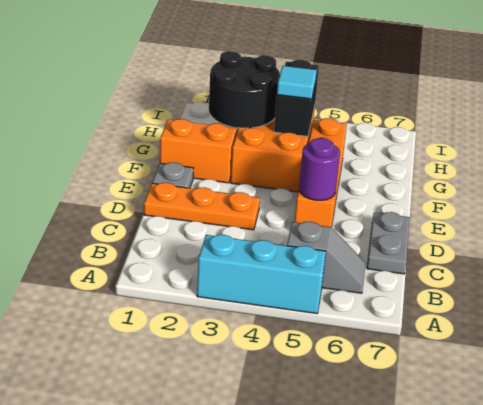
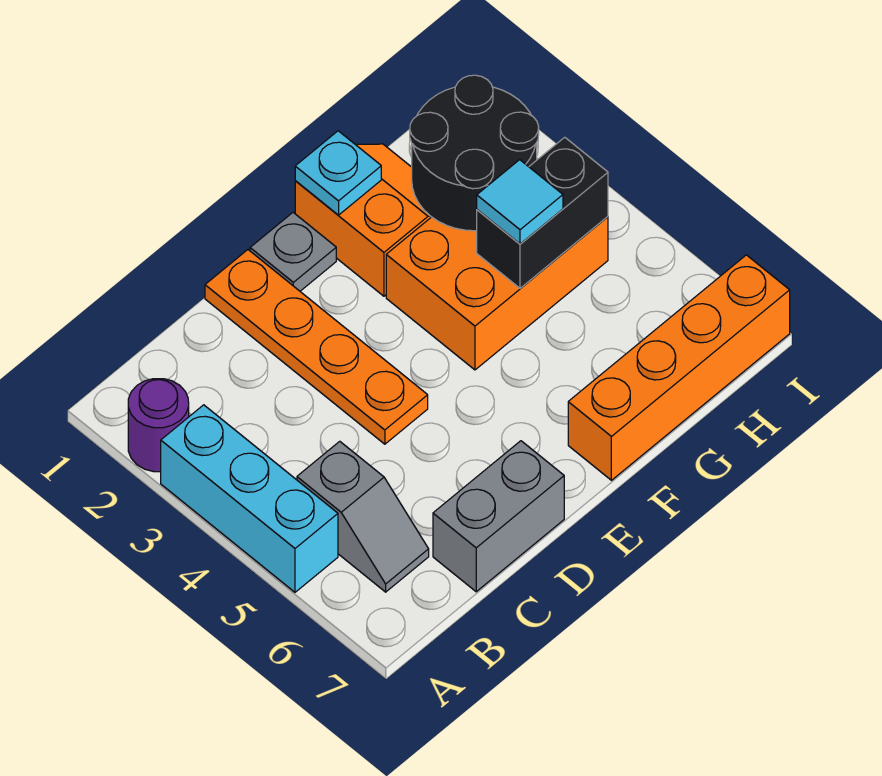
grey plate C7:D7 level 1 -> grey brick C7:D7 level 1
orange plate D1:D3 level 1 -> orange plate D1:D4 level 1
orange brick D5:G5 level 1 -> orange brick F7:I7 level 1
purple round brick D5 level 2 -> purple round brick A2 level 1
none -> cyan plate F1 level 2

